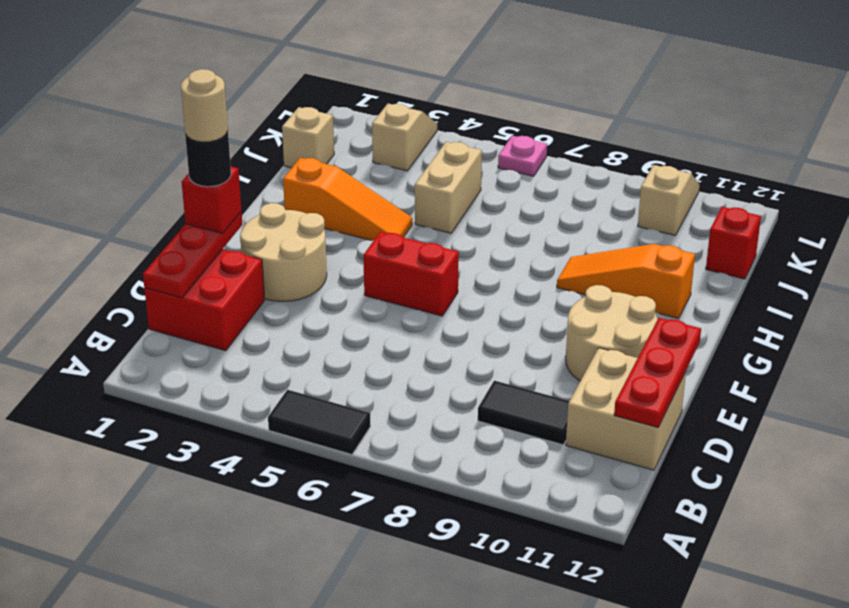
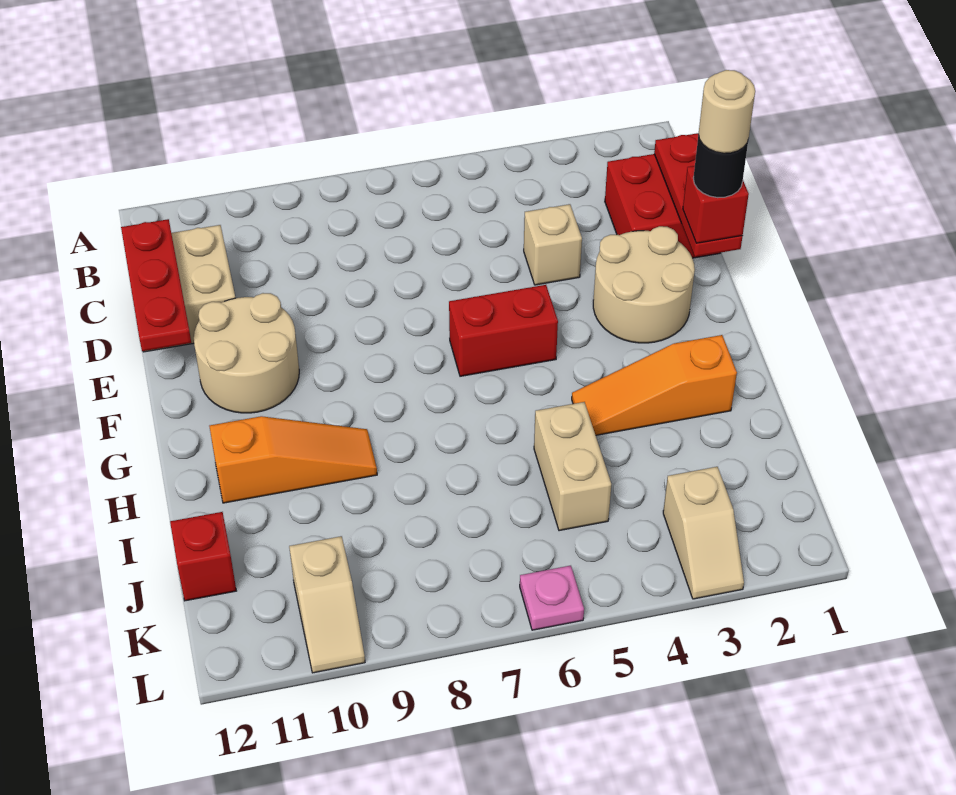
black tile A5:A6 level 1 -> none
black tile C9:C10 level 1 -> none
tan brick J1 level 1 -> tan brick D4 level 1

